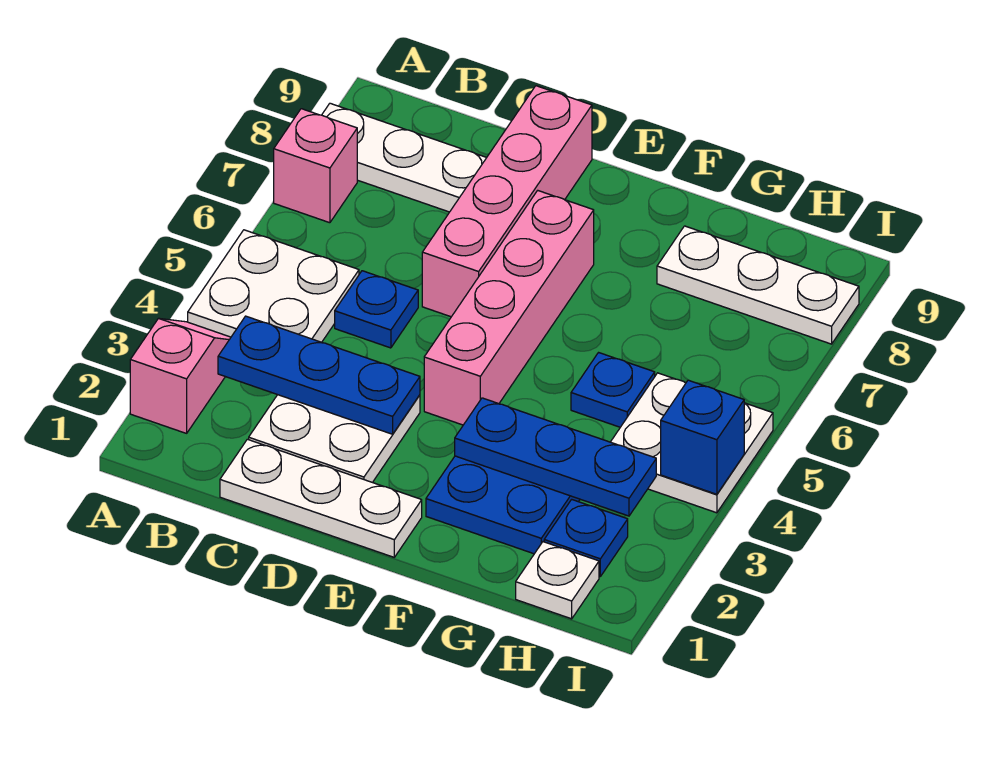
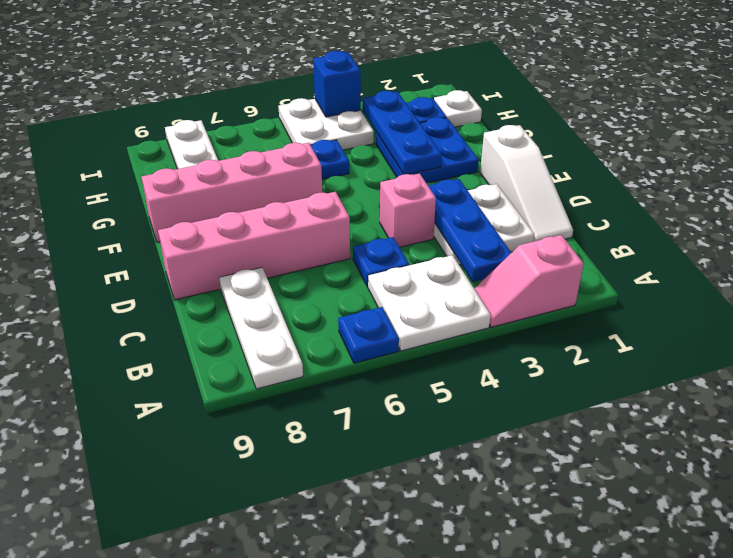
none -> blue plate A6 level 1
pink brick A7 level 1 -> pink brick D4 level 1
white plate C1:E1 level 1 -> white slope C1:E1 level 1 top E
pink brick E4:E7 level 1 -> pink brick F6:F9 level 1

